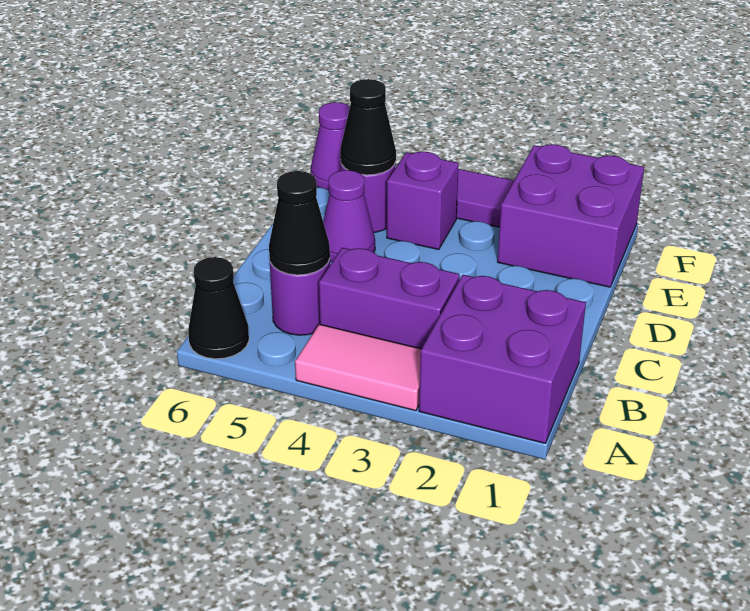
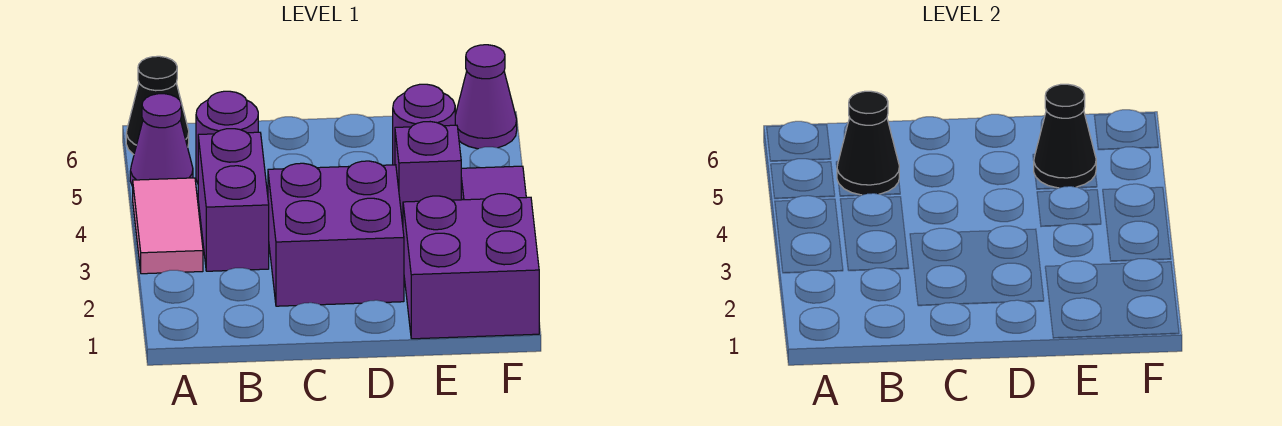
purple brick A1:B2 level 1 -> purple brick C2:D3 level 1
purple cone D5 level 1 -> purple cone A5 level 1

